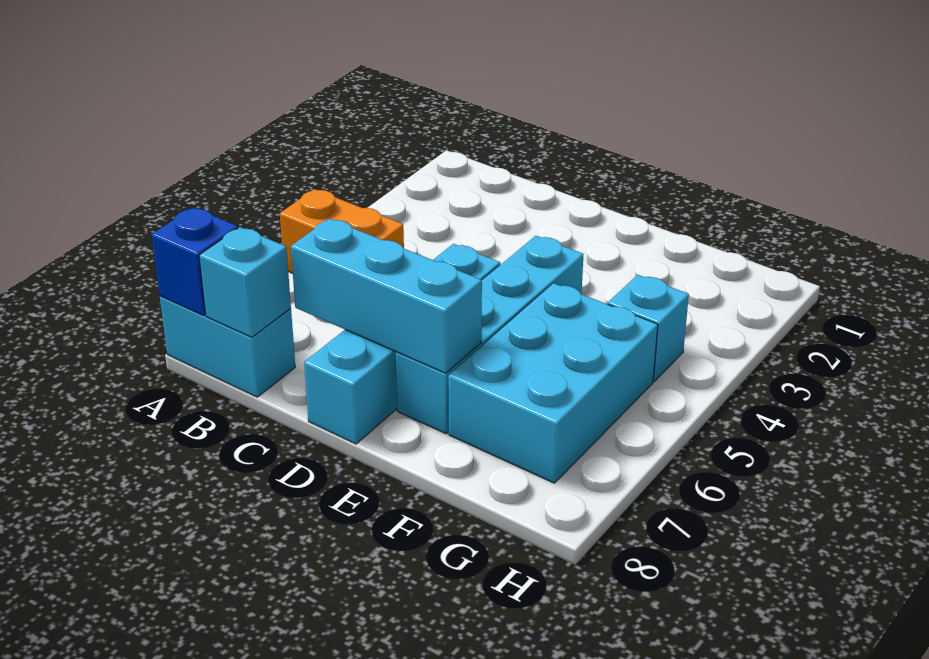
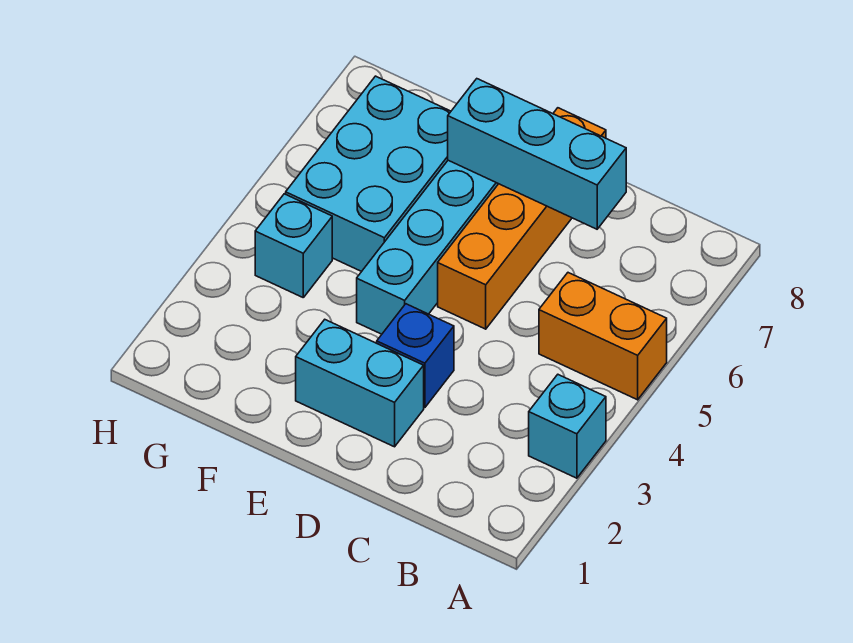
cyan brick A8:B8 level 1 -> cyan brick D2:E2 level 1
blue brick A8 level 2 -> blue brick D3 level 1
cyan brick B8 level 2 -> cyan brick A3 level 1
cyan brick D5:D8 level 1 -> orange brick D5:D8 level 1

